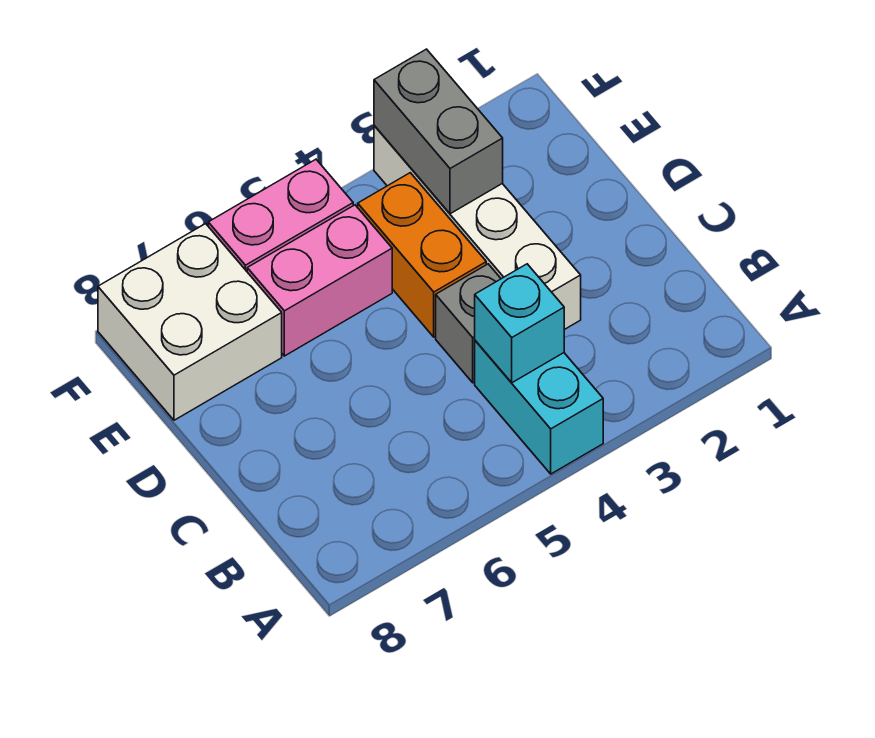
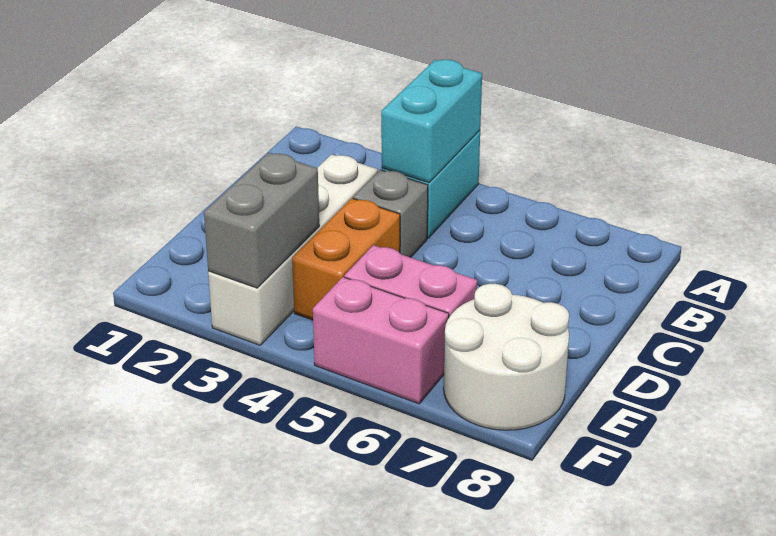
cyan brick B4 level 2 -> cyan brick A4:B4 level 2
white brick E7:F8 level 1 -> white round brick E7:F8 level 1

